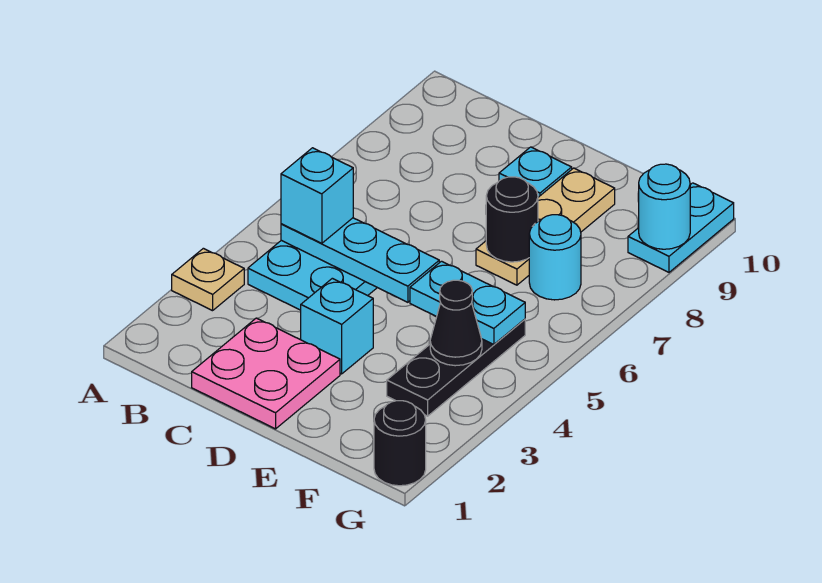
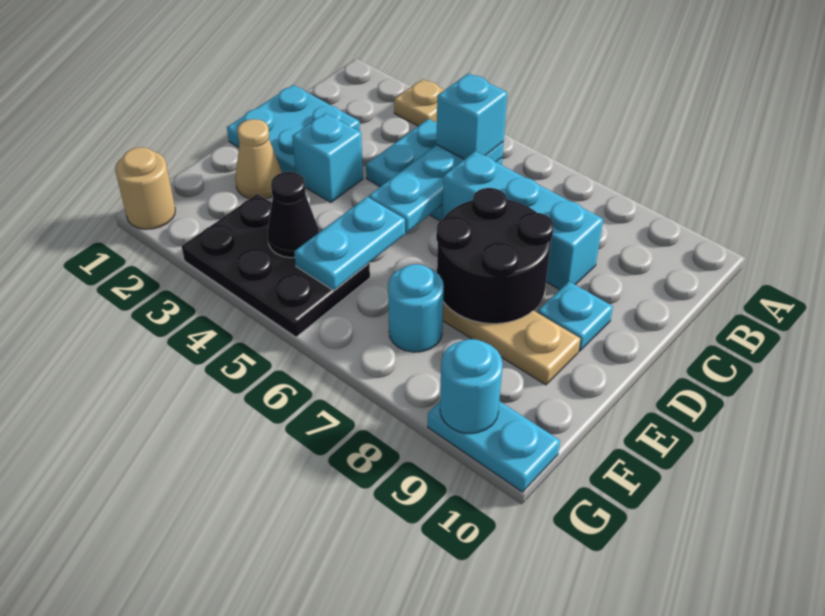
pink plate C1:D2 level 1 -> cyan plate C1:D2 level 1
none -> cyan brick C6:C8 level 1
none -> tan cone E2 level 1
black round brick E7 level 2 -> black round brick D7:E8 level 2
black plate F3:F5 level 1 -> black plate F3:G5 level 1
black round brick G1 level 1 -> tan round brick G1 level 1

